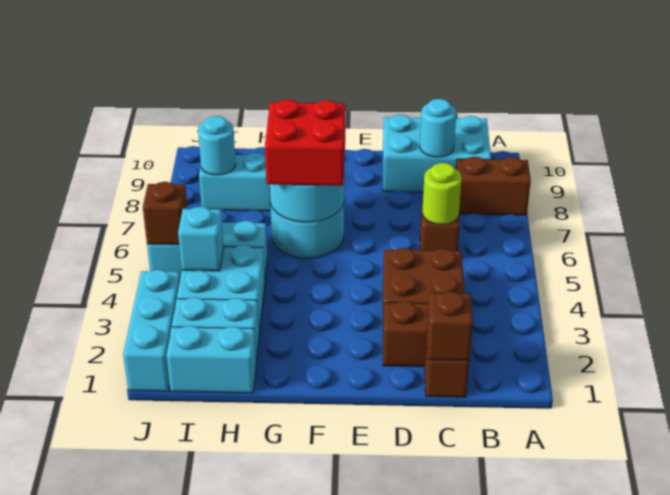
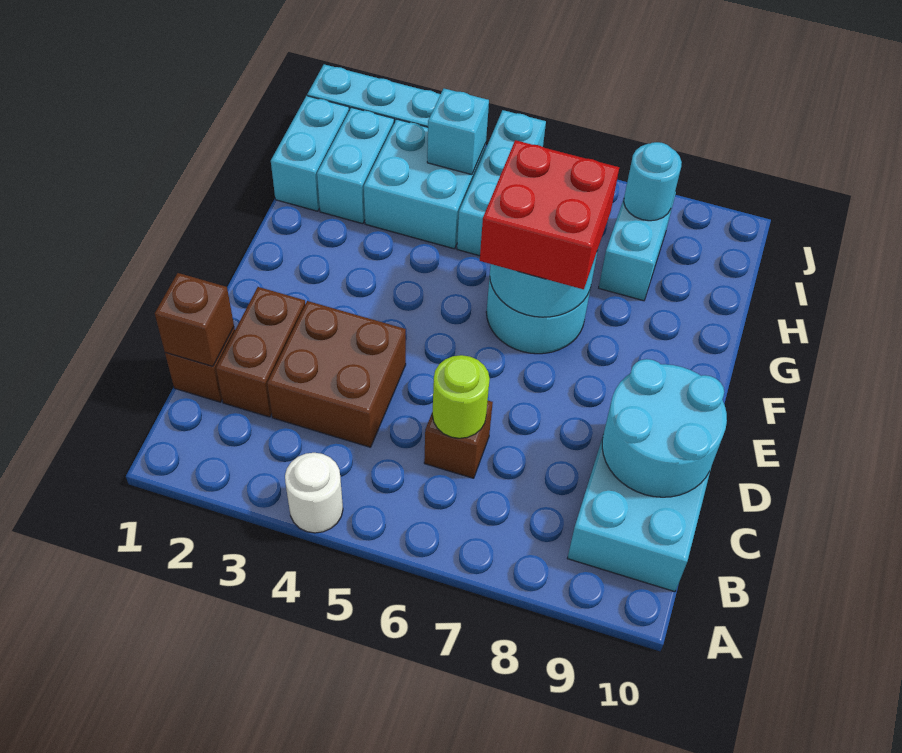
none -> white round brick A4 level 1
brown brick A8:B8 level 1 -> none
cyan round brick C9 level 2 -> cyan round brick C9:D10 level 2
brown brick J5 level 2 -> none

